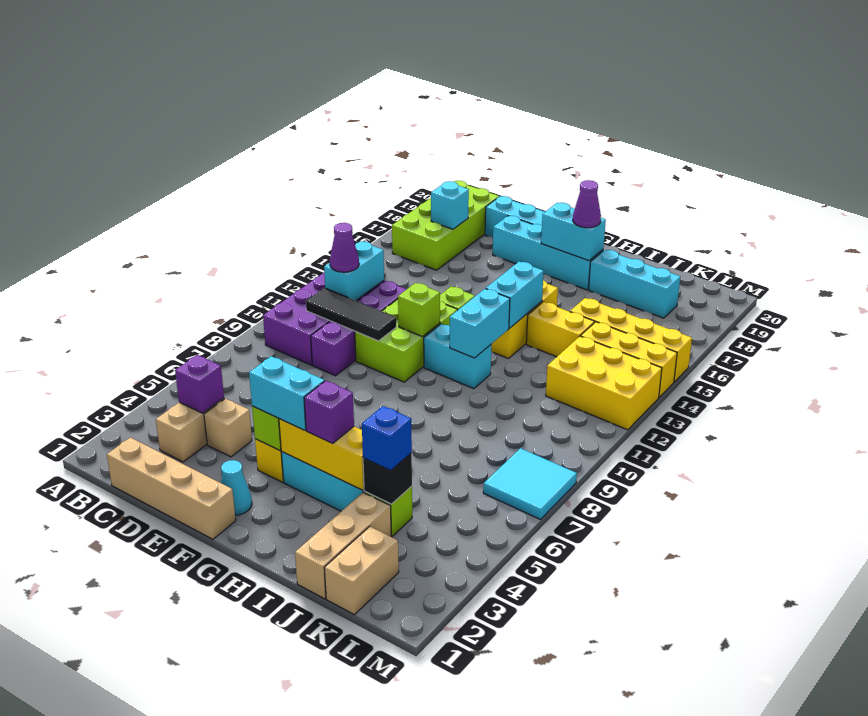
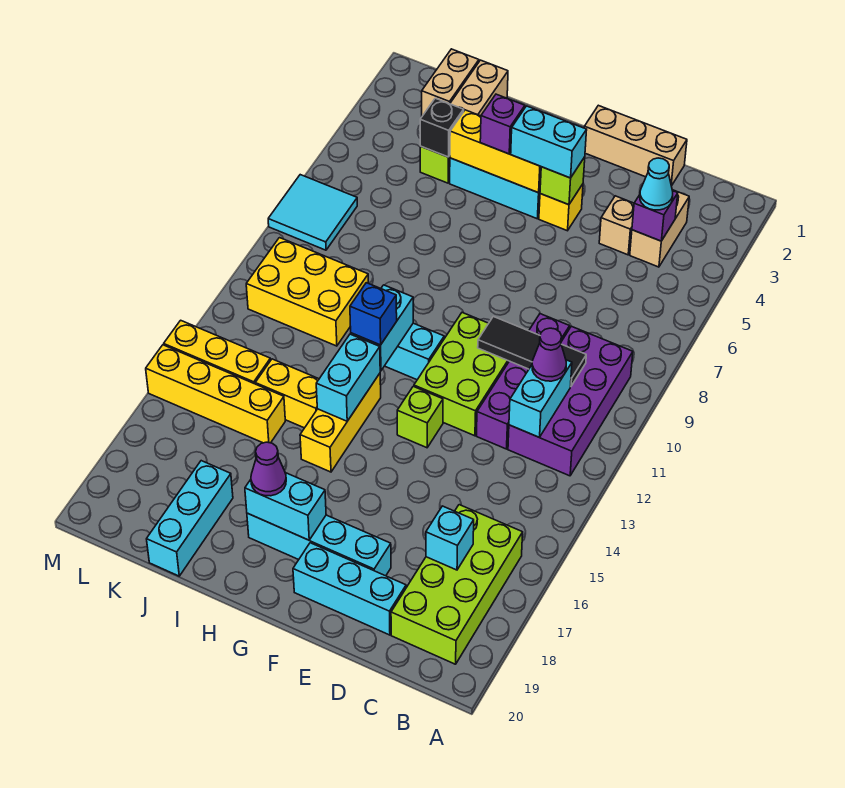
tan brick C1:F1 level 1 -> tan brick D1:F1 level 1
cyan cone F2 level 1 -> cyan cone C4 level 3
lime brick F11 level 2 -> none
cyan brick I18:K18 level 1 -> cyan brick J18:J20 level 1
blue brick J4 level 3 -> blue brick H12 level 3
yellow brick K12:M13 level 1 -> yellow brick J10:L11 level 1

